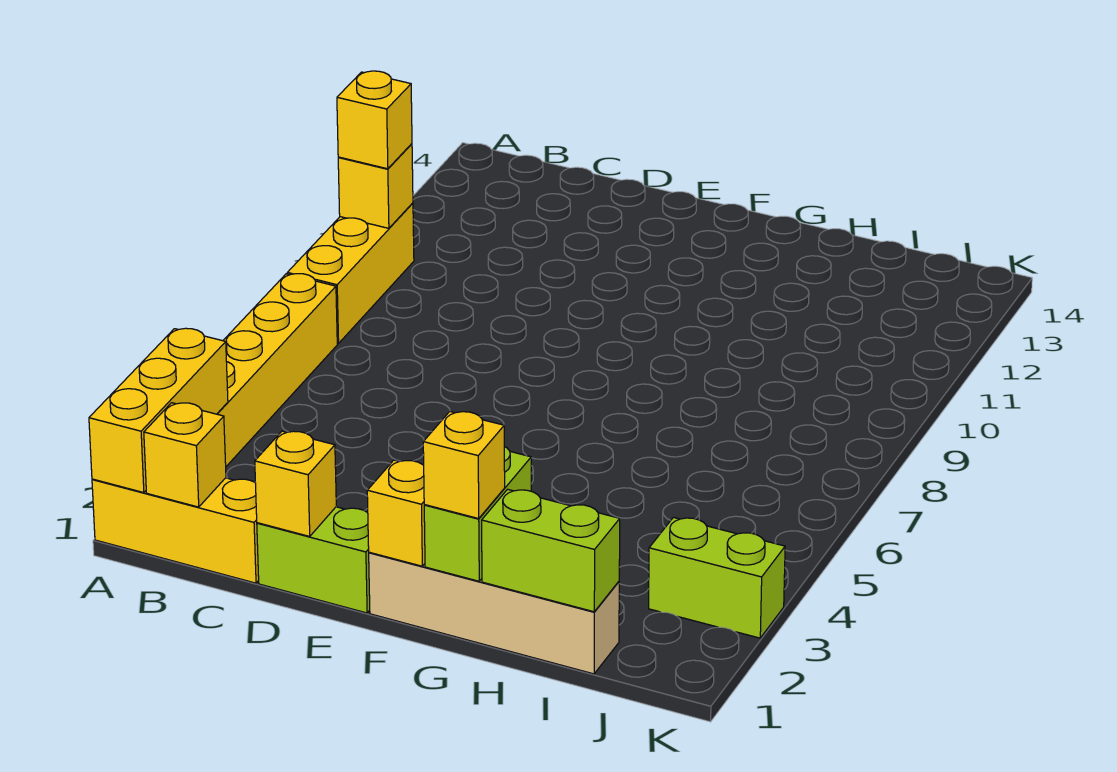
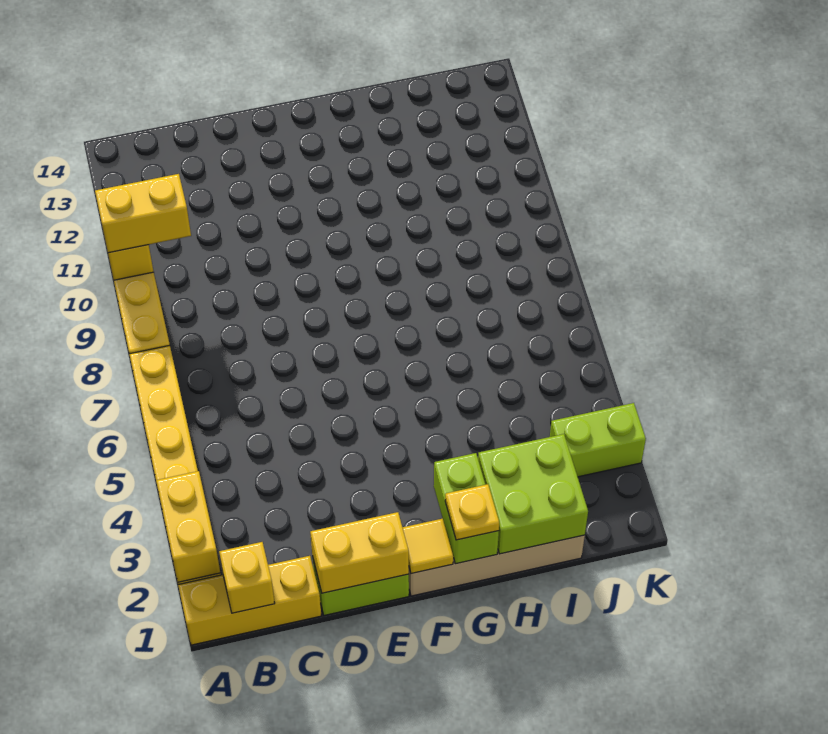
yellow brick A1:A3 level 2 -> yellow brick A2:A3 level 2
yellow brick A10 level 3 -> yellow brick A10:B10 level 3
yellow brick D1 level 2 -> yellow brick D1:E1 level 2
yellow brick F1 level 2 -> yellow tile F1 level 2
yellow brick G1 level 3 -> yellow plate G1 level 3
lime brick H1:I1 level 2 -> lime brick H1:I2 level 2

